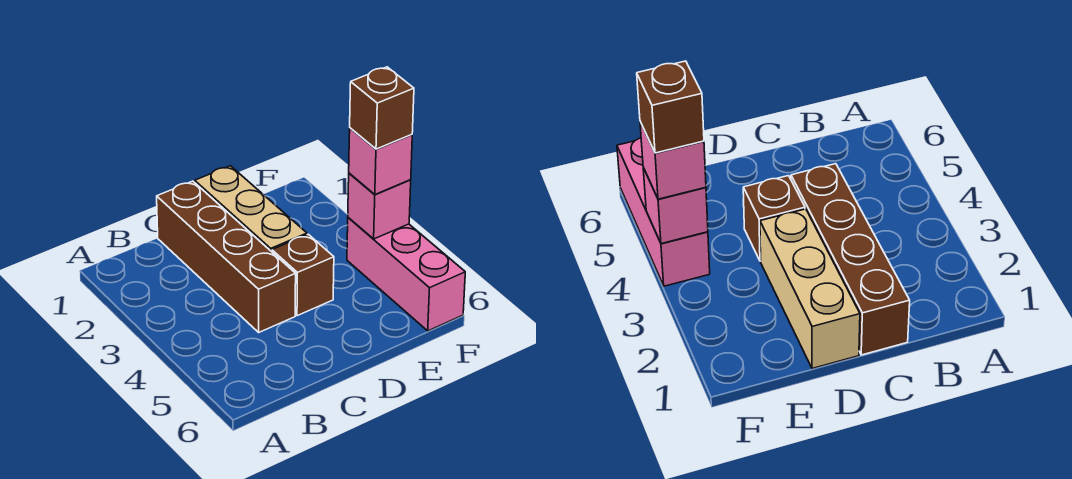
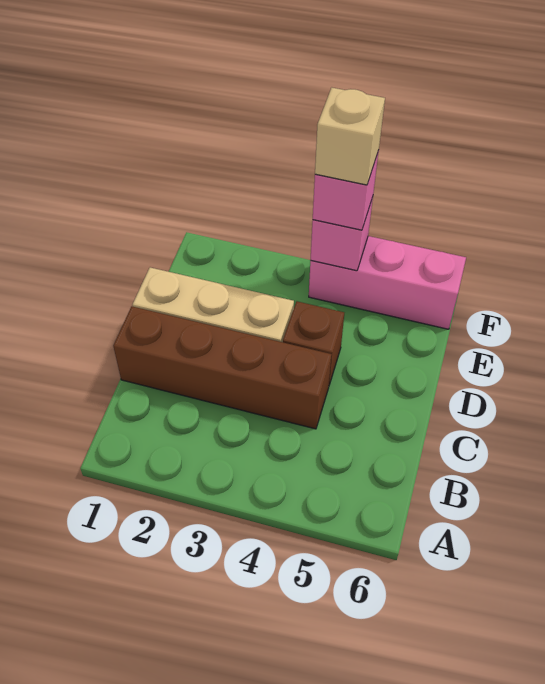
brown brick F4 level 4 -> tan brick F4 level 4

